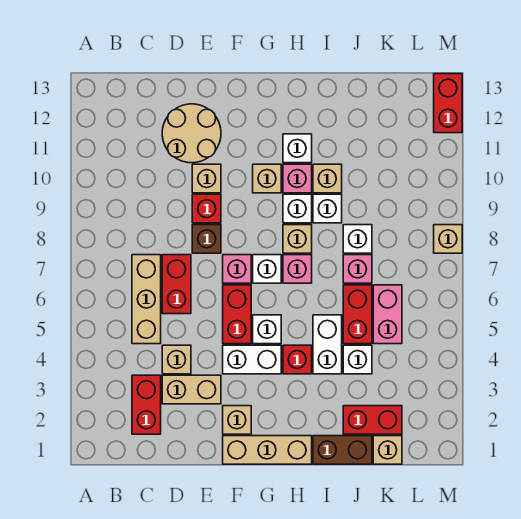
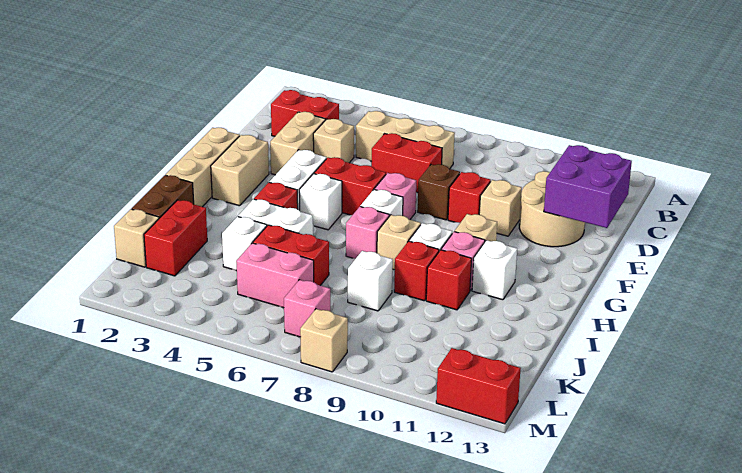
none -> purple brick D12:E13 level 2
tan brick F2 level 1 -> tan brick F2:G2 level 1
white brick I9 level 1 -> red brick I9 level 1
tan brick I10 level 1 -> red brick I10 level 1
pink brick J7 level 1 -> pink brick L7 level 1

